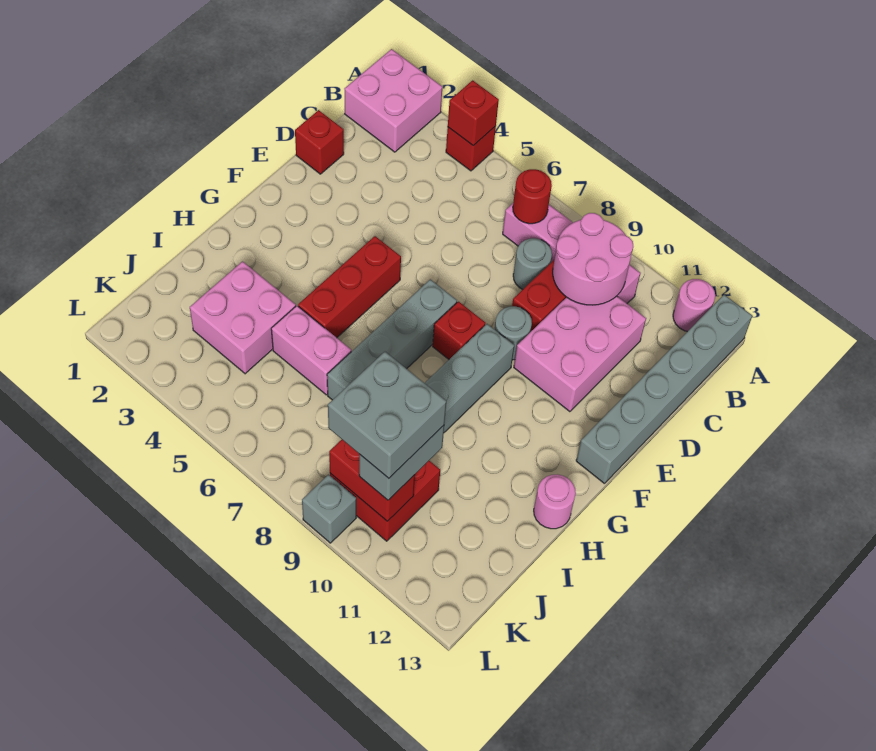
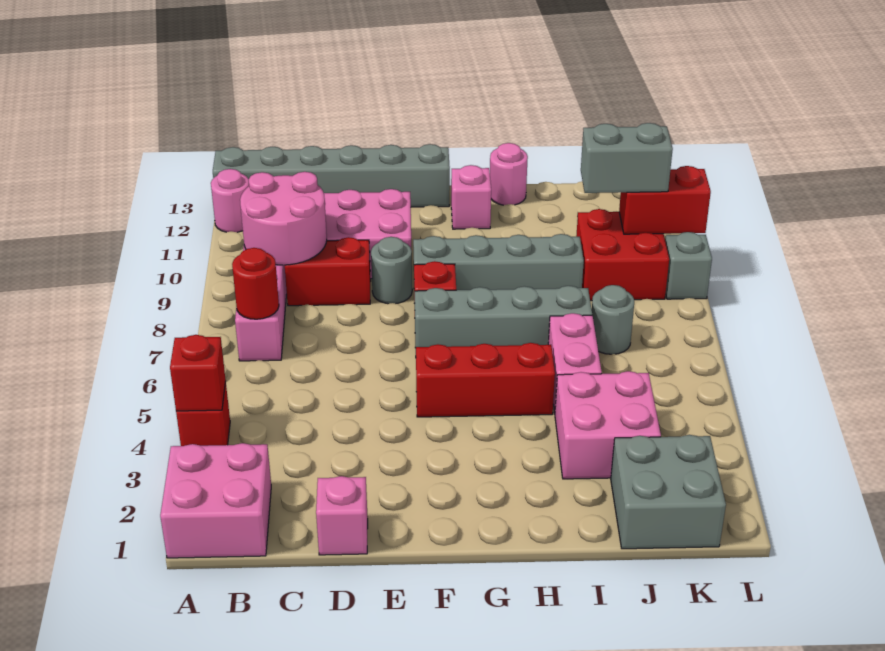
grey round brick C8 level 1 -> grey round brick J7 level 1
red brick D1 level 1 -> pink brick D1 level 1
none -> pink brick G12 level 1
grey brick J9:K10 level 4 -> grey brick J1:K2 level 1
red brick K9:K10 level 2 -> red brick K10:L10 level 2

